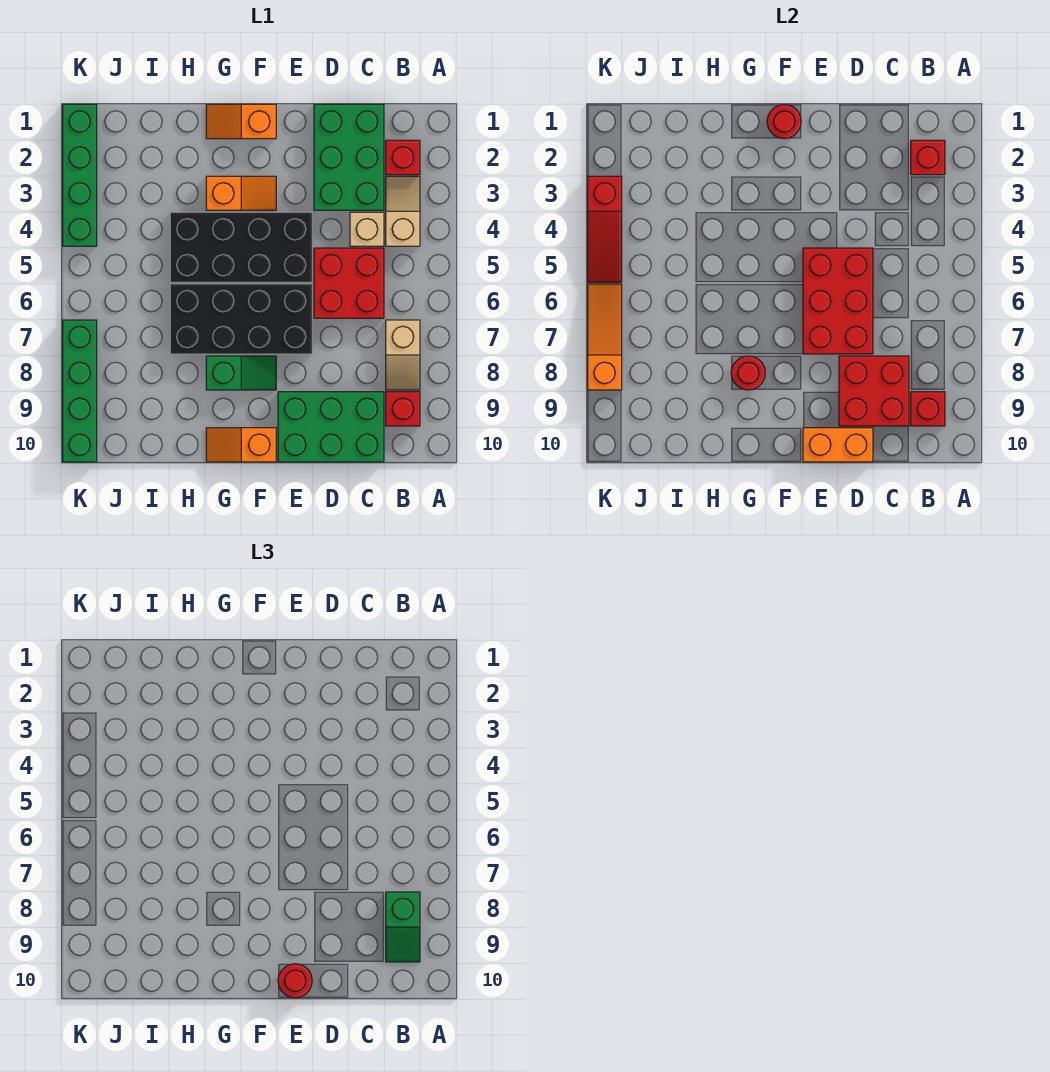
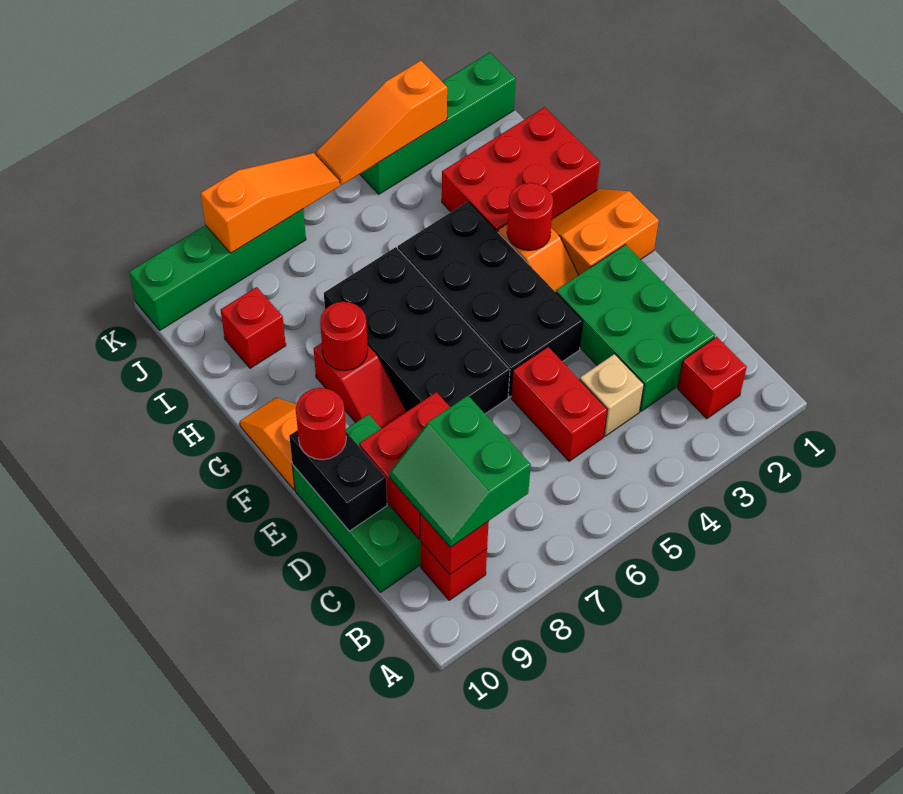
red brick B2 level 2 -> red brick I9 level 1
tan slope B3:B4 level 1 top 4 -> none
tan slope B7:B8 level 1 top 7 -> none
green slope B8:B9 level 3 top 8 -> green slope B8:C9 level 3 top 8
green brick C1:D3 level 1 -> green brick C2:E3 level 1
red brick C5:D6 level 1 -> red brick C5:D5 level 1
red brick D5:E7 level 2 -> red brick H1:I3 level 1
orange brick D10:E10 level 2 -> black brick D10:E10 level 2
orange slope F1:G1 level 1 top F -> orange slope F1:G2 level 1 top F
red round brick F1 level 2 -> red round brick G3 level 2
green slope F8:G8 level 1 top G -> red slope F8:G8 level 1 top G
red slope K3:K5 level 2 top 3 -> orange slope K3:K5 level 2 top 3

